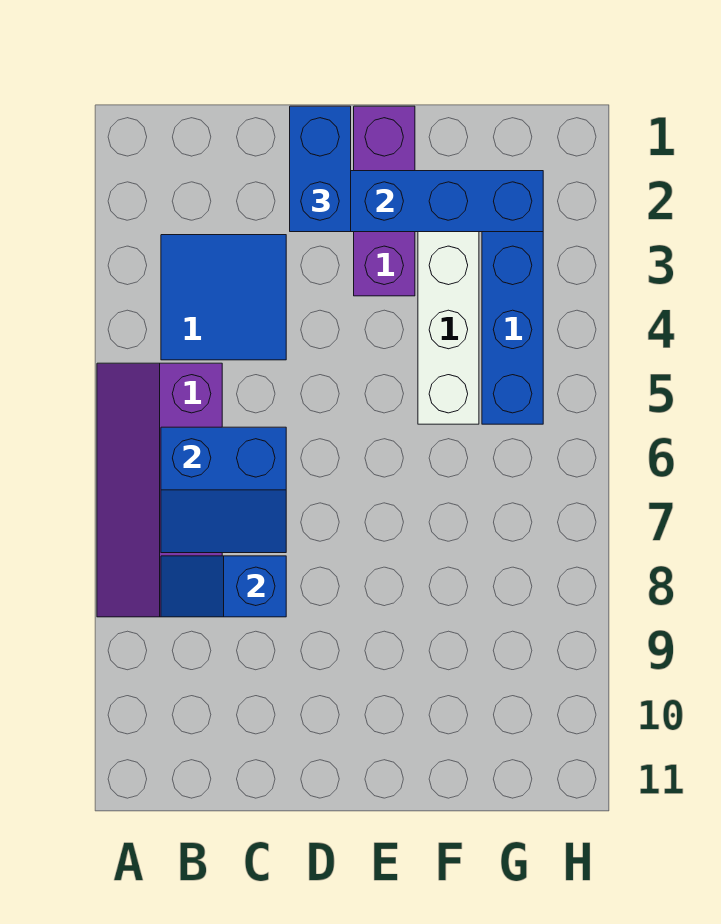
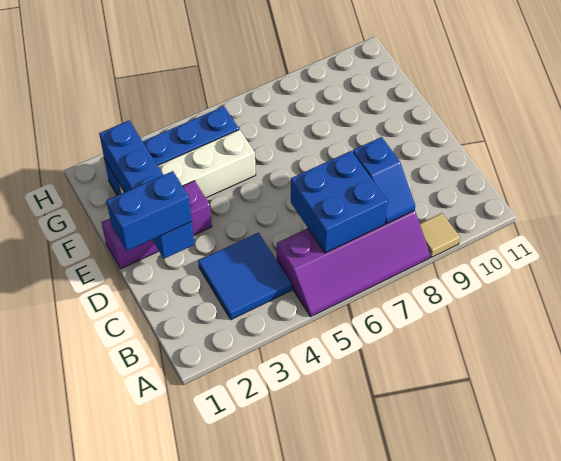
none -> tan tile A9 level 1
blue slope B6:C7 level 2 top 6 -> blue brick B6:C7 level 2

